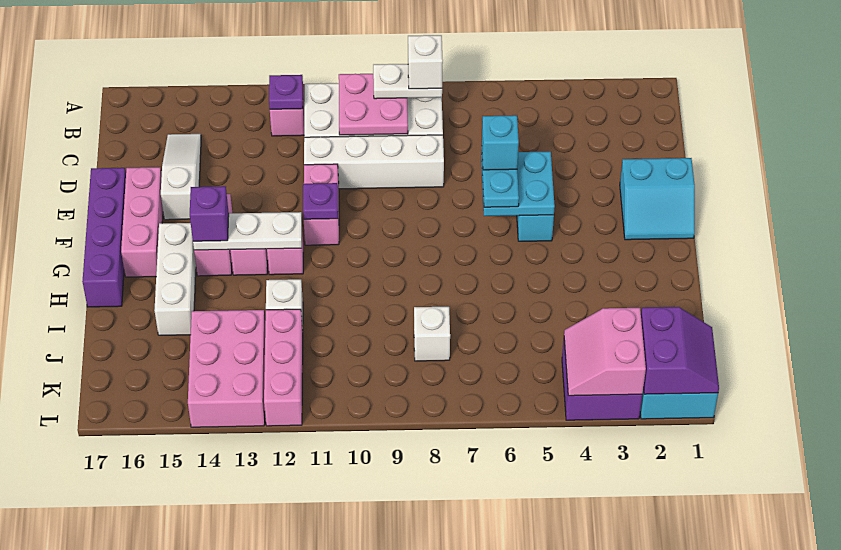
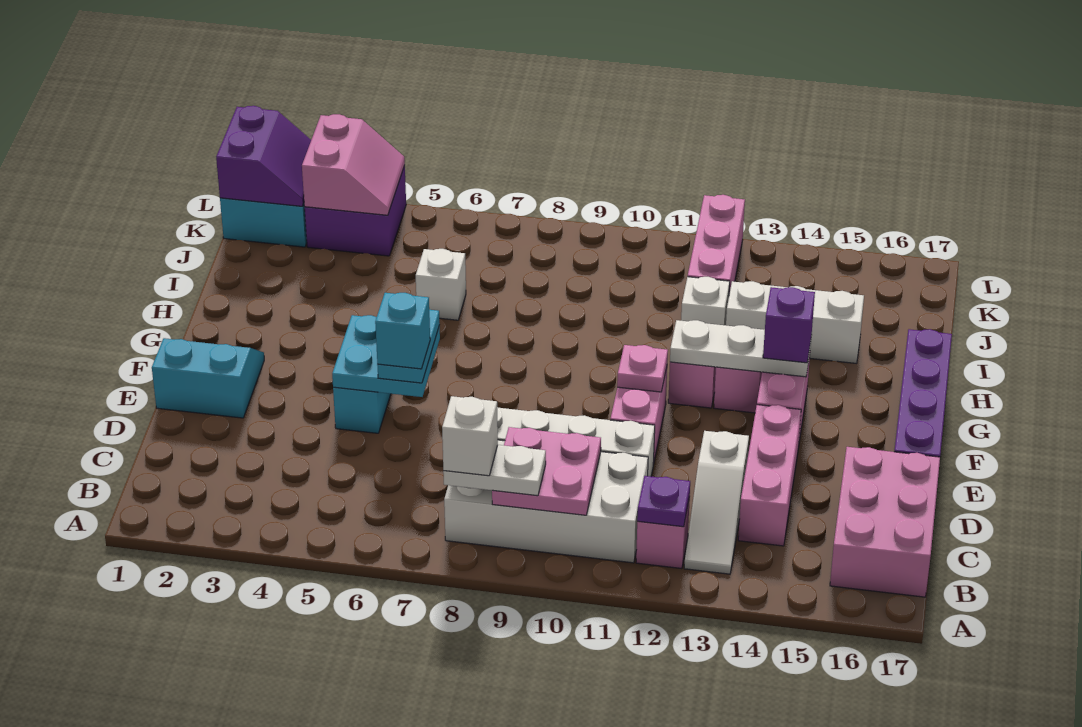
white slope C15:E15 level 1 top E -> white slope B13:D13 level 1 top D
pink brick E16:G16 level 1 -> pink brick C14:E14 level 1
purple plate F11 level 2 -> pink plate F11 level 2
white brick G15:I15 level 1 -> white brick I13:I15 level 1
white brick J8 level 1 -> white brick I6 level 1
pink brick J13:L14 level 1 -> pink brick B16:D17 level 1
purple slope K1:L2 level 2 top 2 -> purple slope K1:L2 level 2 top 1

